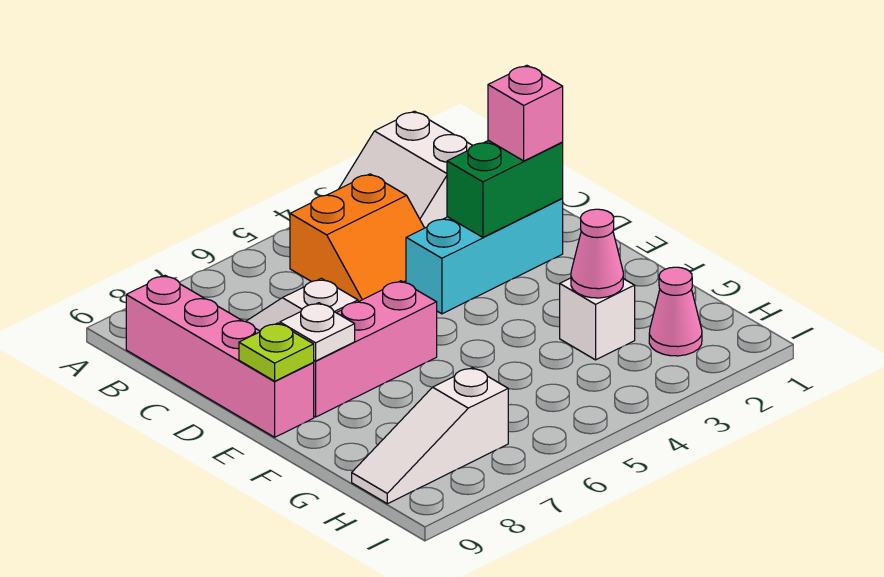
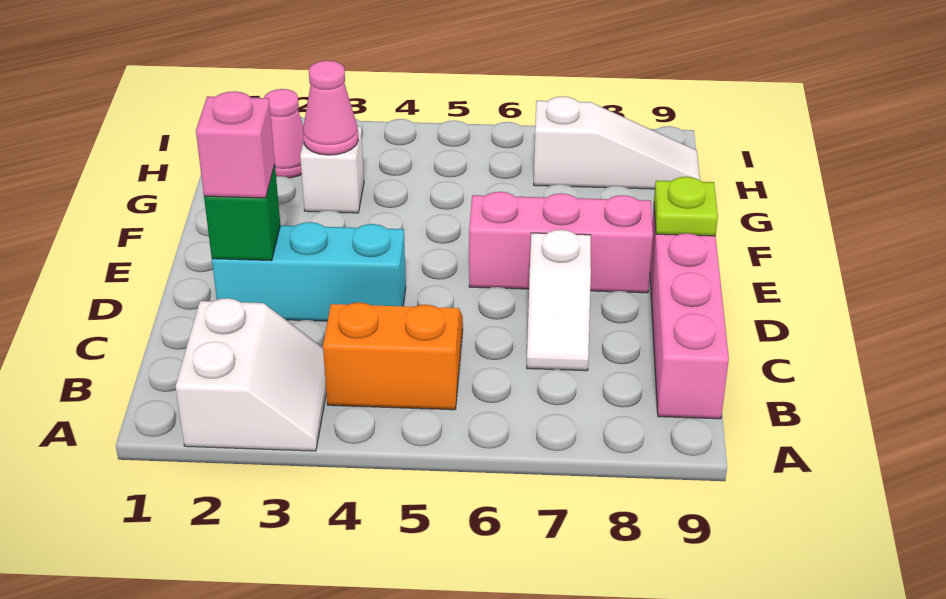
green brick D2:D3 level 2 -> green brick D2 level 2
white plate E8 level 2 -> none

